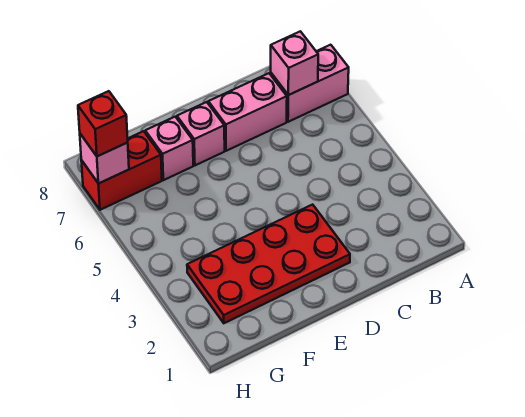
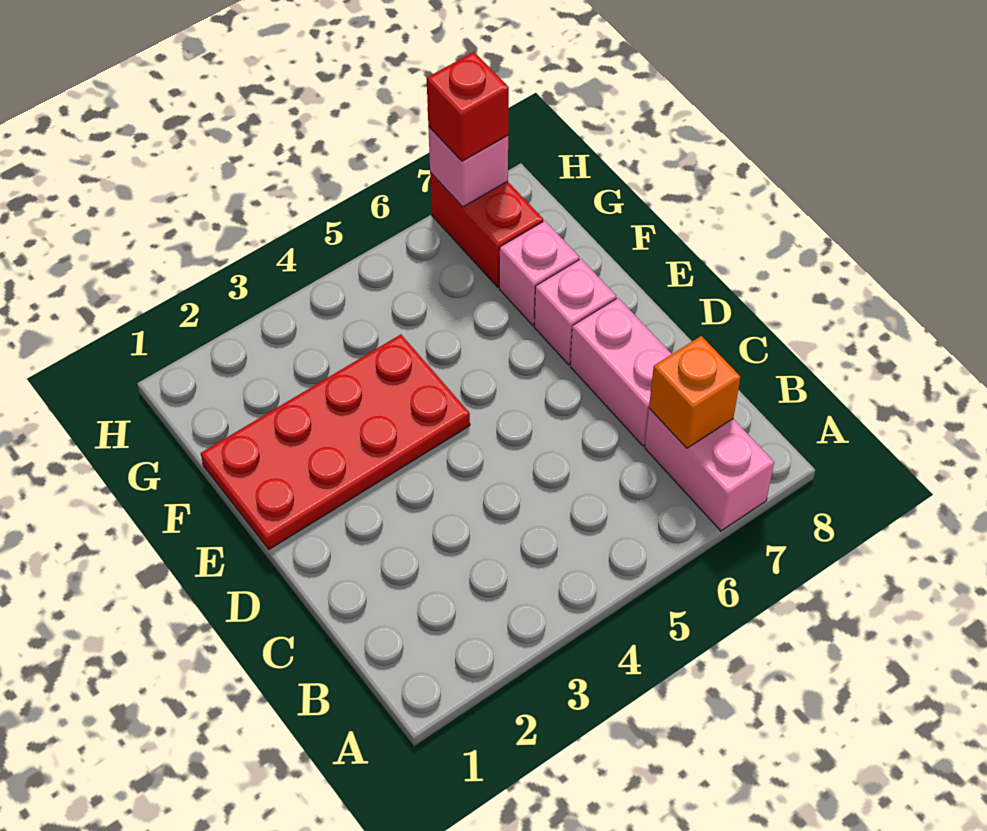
pink brick B7 level 2 -> orange brick B7 level 2
red plate D2:G3 level 1 -> red plate E1:F4 level 1

